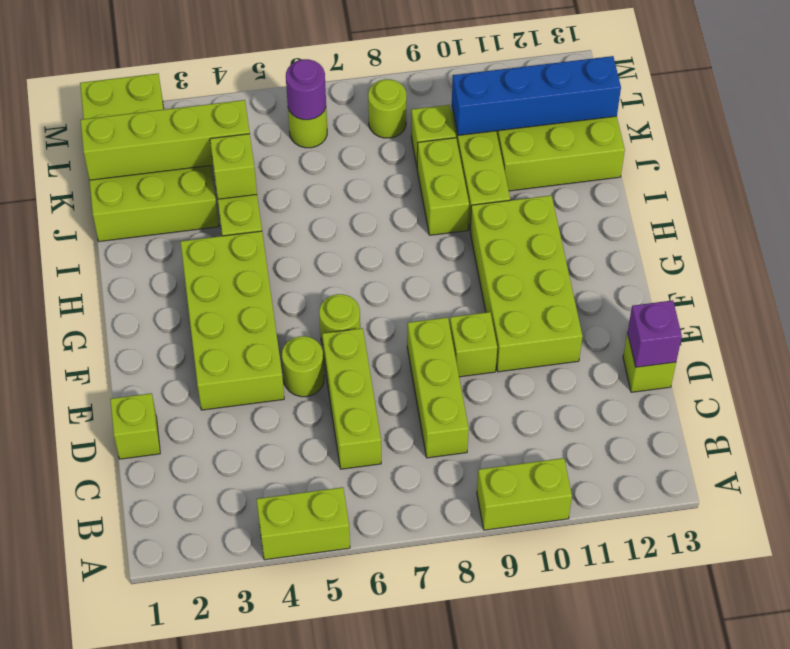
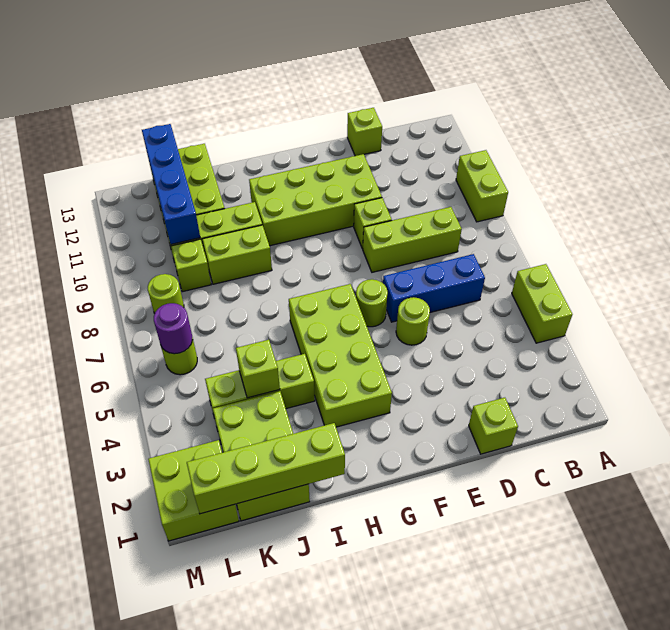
lime brick C6:E6 level 1 -> blue brick C6:E6 level 1
purple brick D13 level 2 -> none
lime brick E3:H4 level 1 -> lime brick G3:H6 level 1
lime brick K1:K4 level 2 -> lime brick I1:L1 level 2

